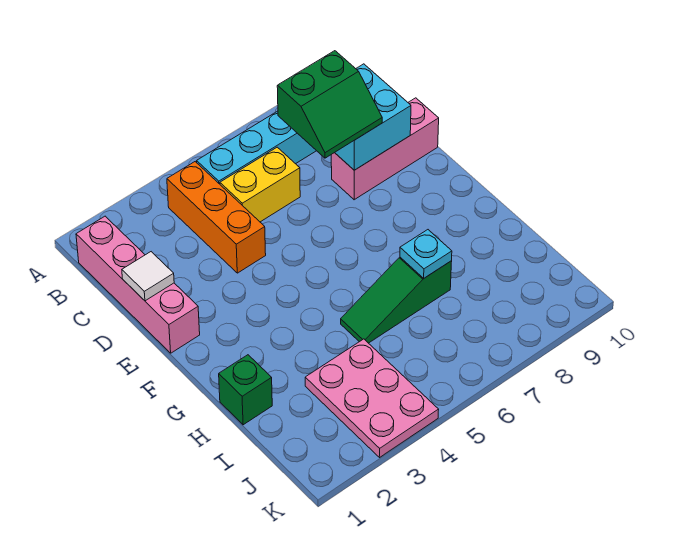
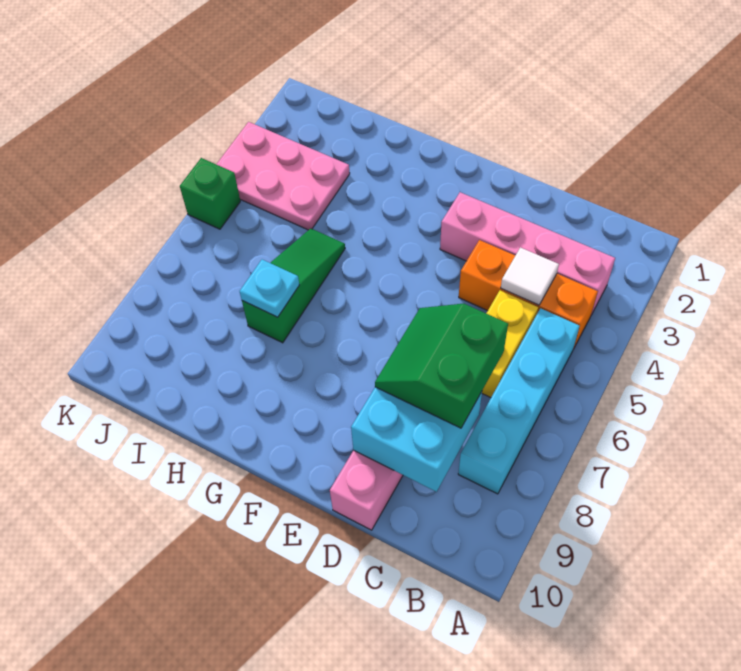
pink brick B1:E1 level 1 -> pink brick B3:E3 level 1
white tile D1 level 2 -> white tile C4 level 2
green brick H1 level 1 -> green brick K5 level 1

